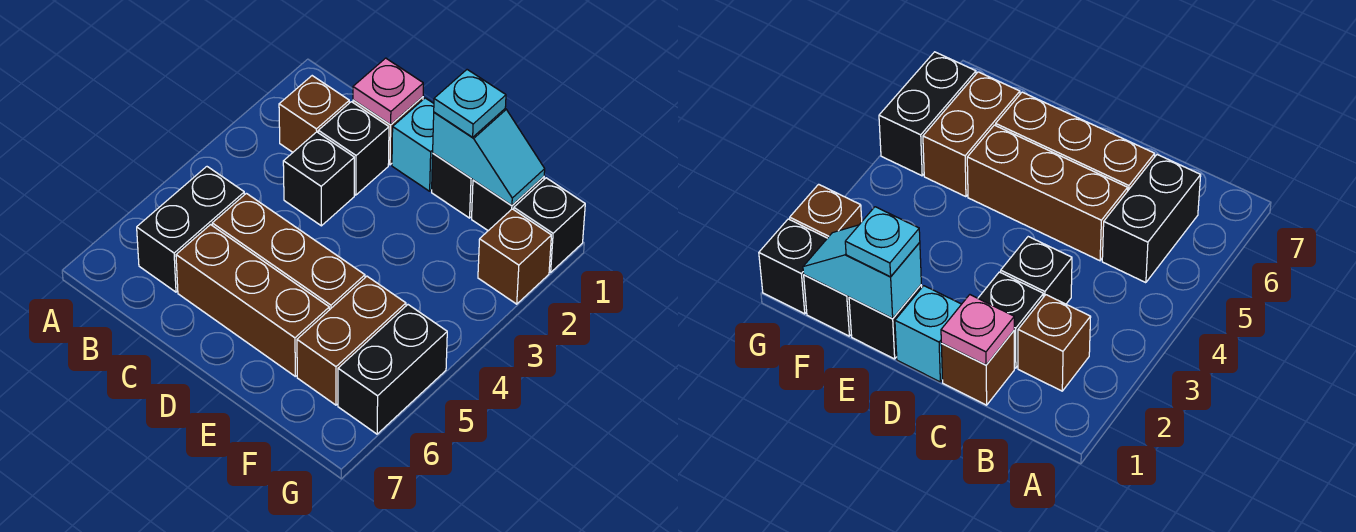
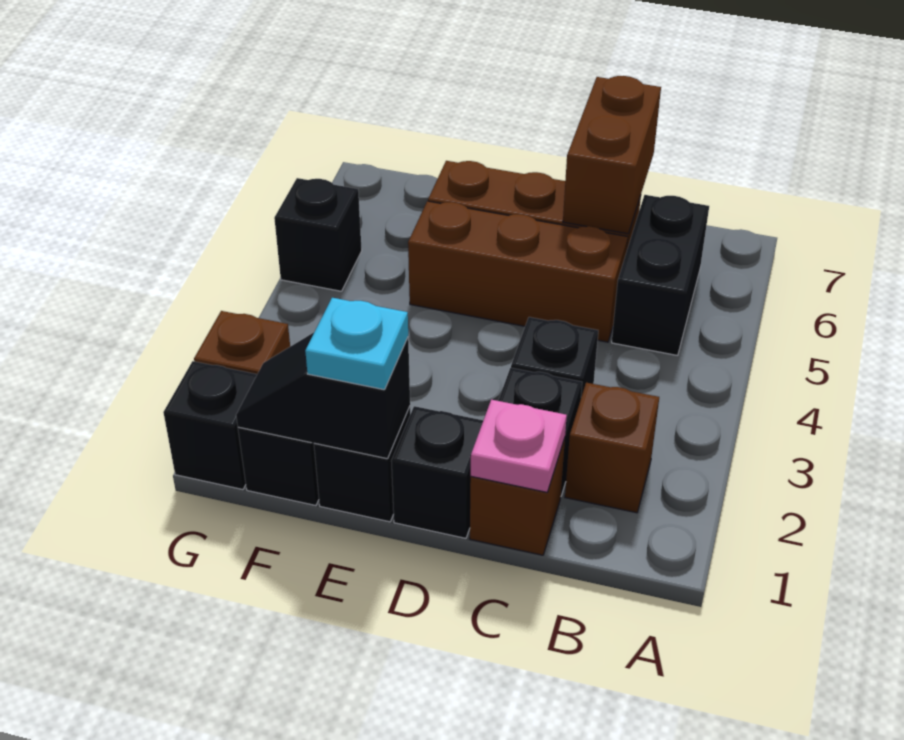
cyan brick D1 level 1 -> black brick D1 level 1
cyan slope E1:F1 level 2 top E -> black slope E1:F1 level 2 top E
brown brick F5:F6 level 1 -> brown brick C6:C7 level 2
black brick G5:G6 level 1 -> black brick G5 level 1

